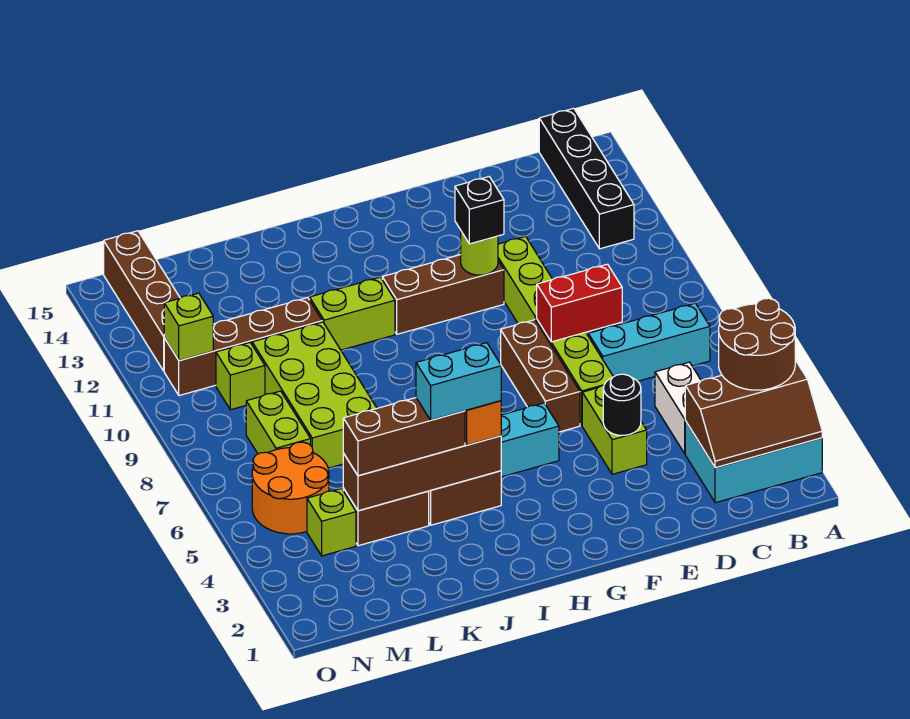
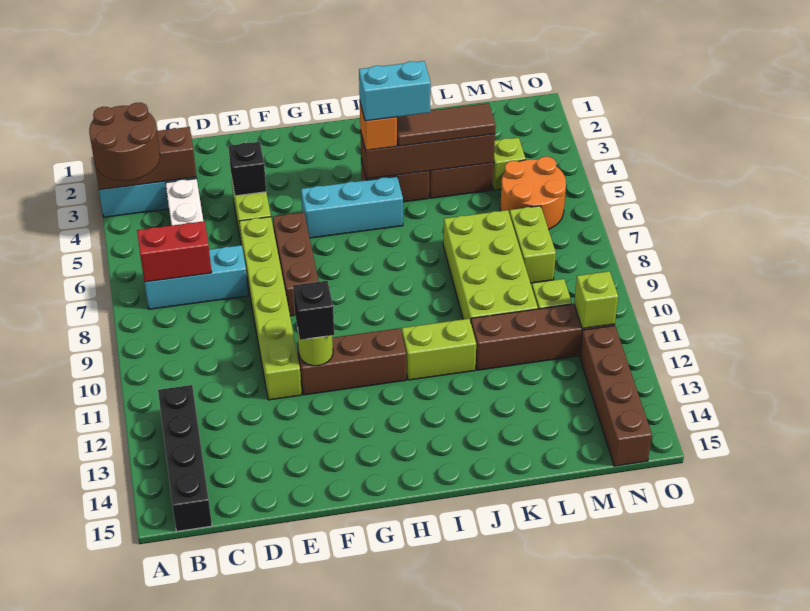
red brick D8:E8 level 2 -> red brick B7:C7 level 2
black round brick E4 level 2 -> black brick E4 level 2
brown brick J4:L4 level 3 -> brown tile J4:L4 level 3

